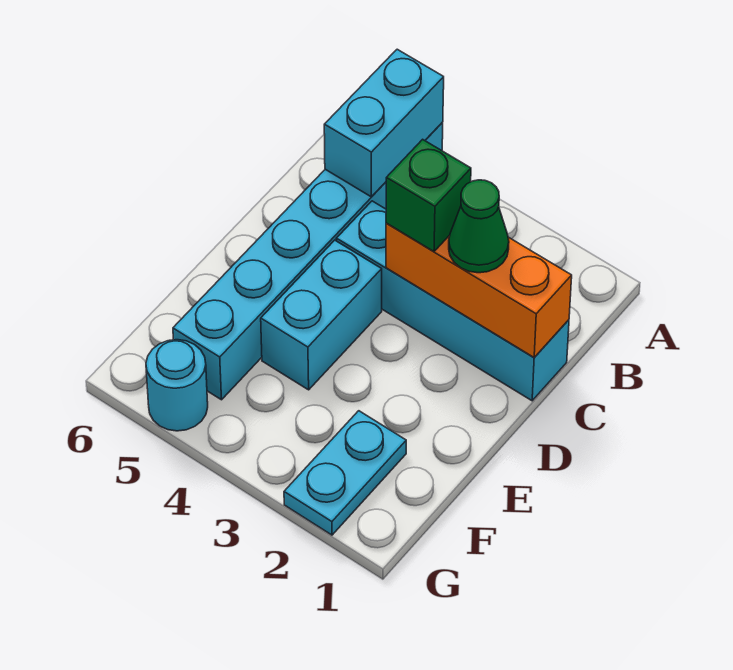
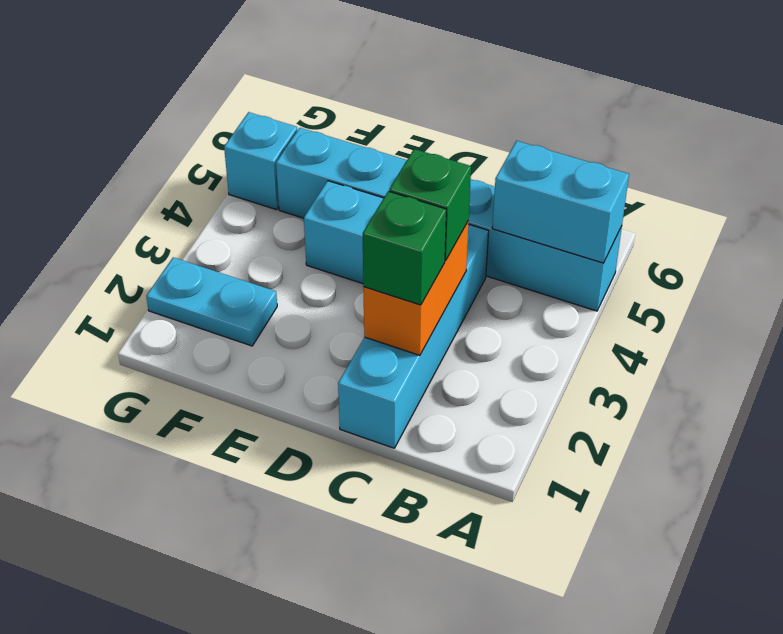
orange brick C1:C3 level 2 -> orange brick C2:C3 level 2
green cone C2 level 3 -> green brick C2 level 3
cyan round brick G5 level 1 -> cyan brick G5 level 1

